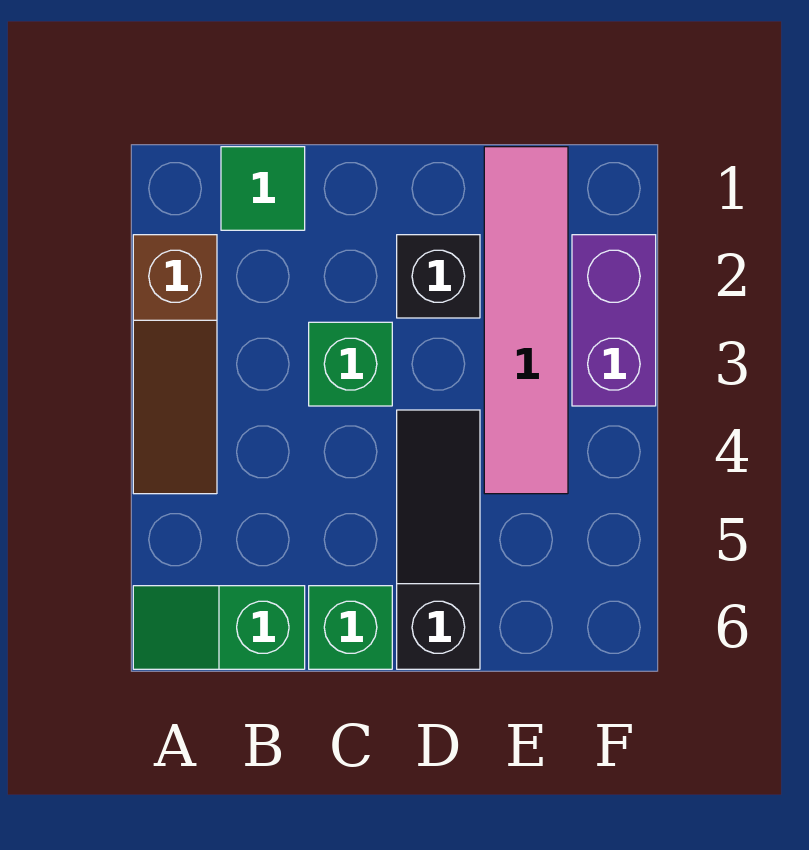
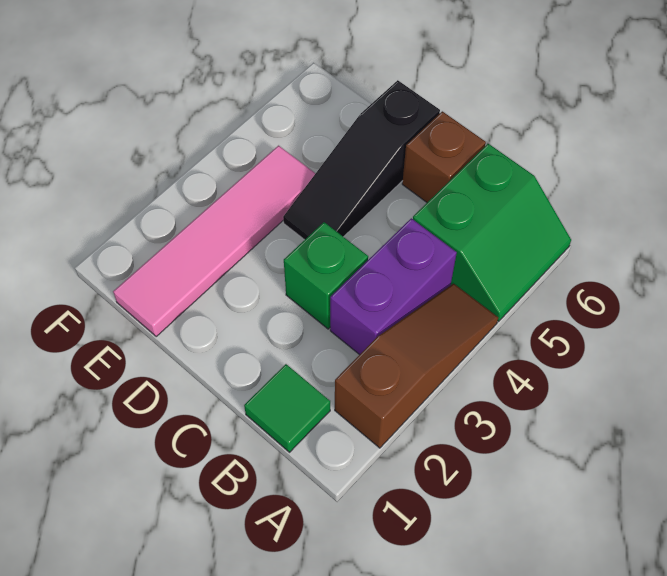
green slope A6:B6 level 1 top B -> green slope A5:B6 level 1 top B
green brick C6 level 1 -> brown brick C6 level 1
black brick D2 level 1 -> none
purple brick F2:F3 level 1 -> purple brick B3:B4 level 1

